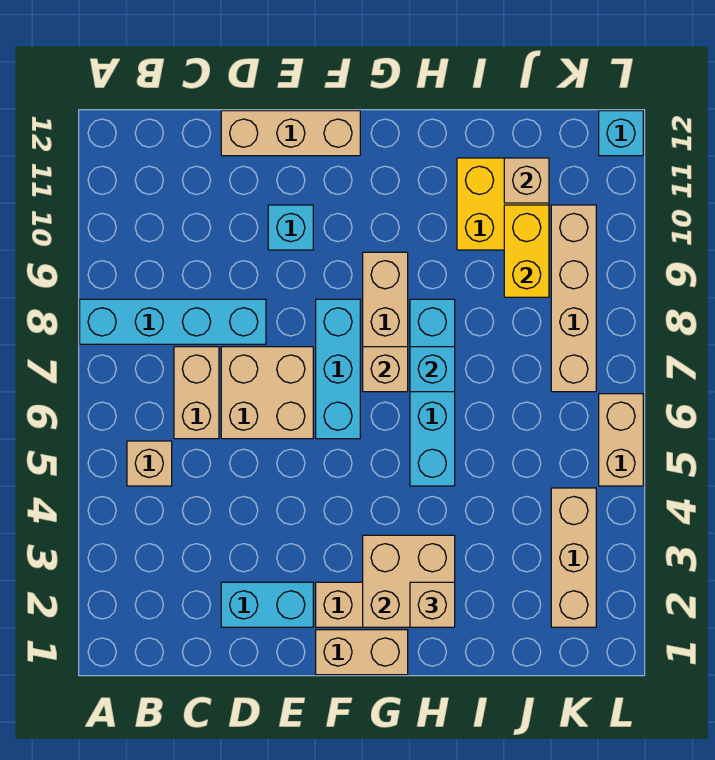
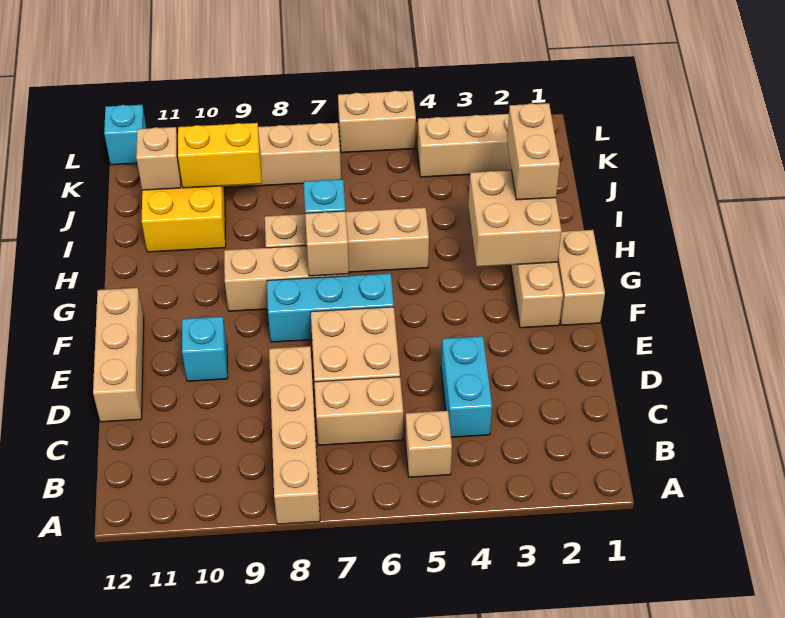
cyan brick A8:D8 level 1 -> tan brick A8:D8 level 1
cyan brick D2:E2 level 1 -> cyan brick C4:D4 level 1
tan brick H2 level 3 -> tan brick H2:I2 level 3
cyan brick H5:H8 level 1 -> tan brick H5:H8 level 1

